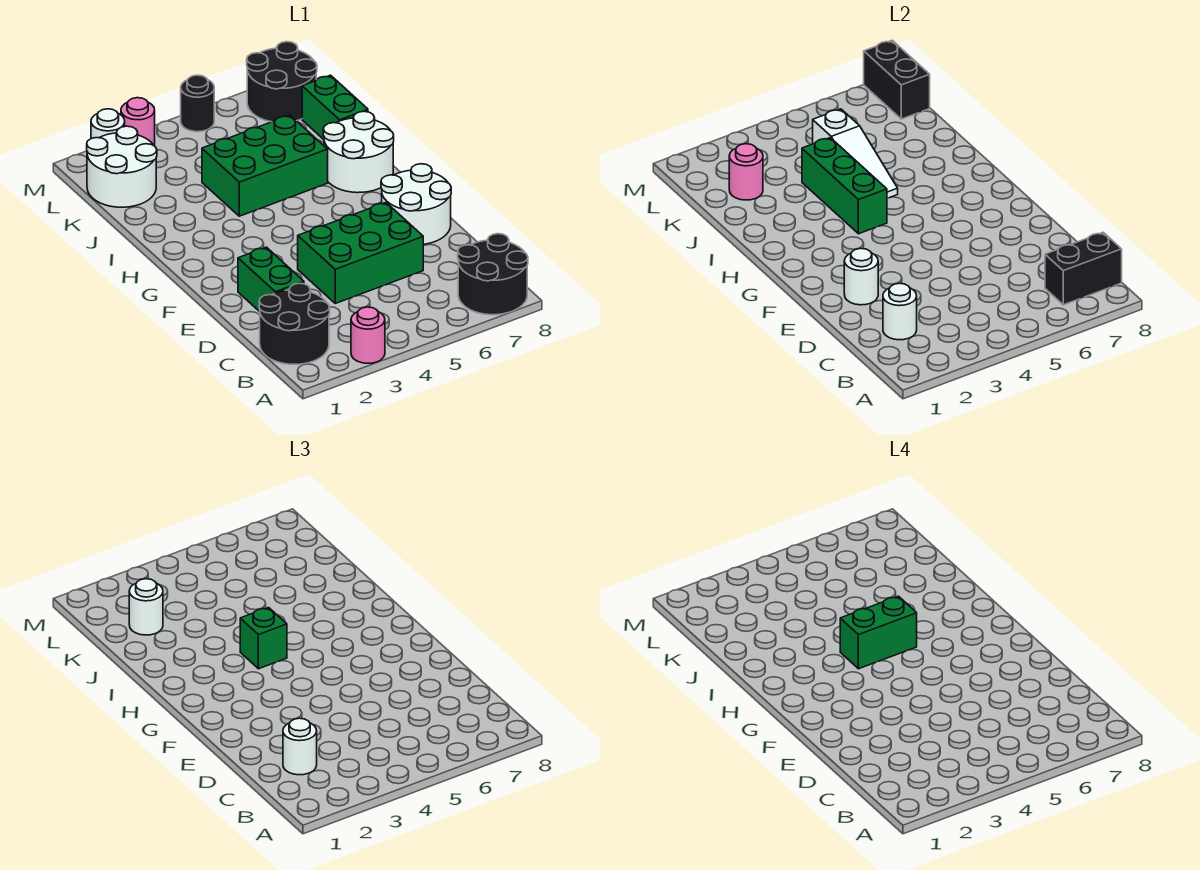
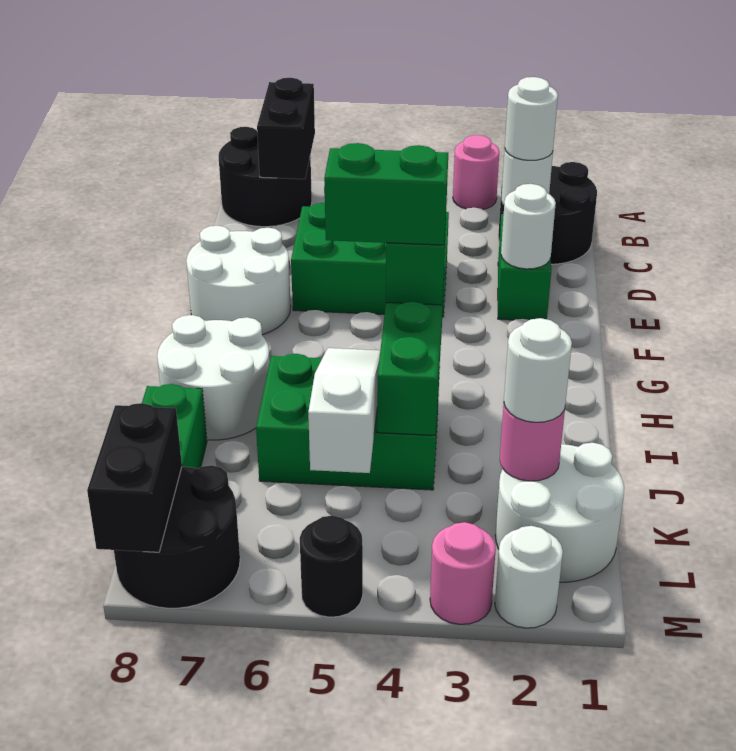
black brick B7:B8 level 2 -> black brick A7:B7 level 2

